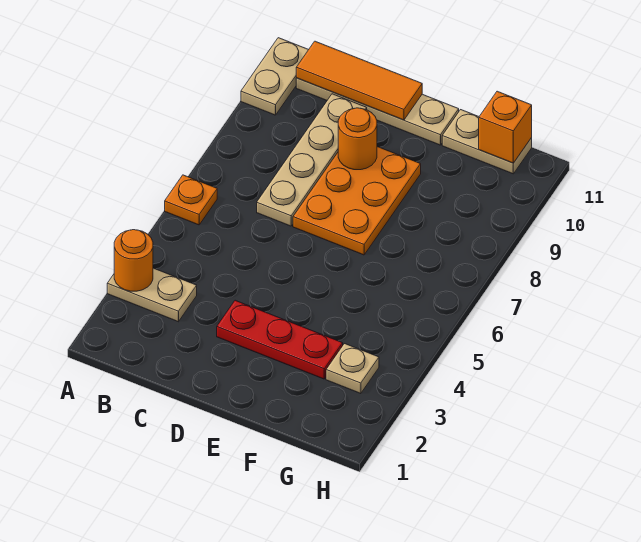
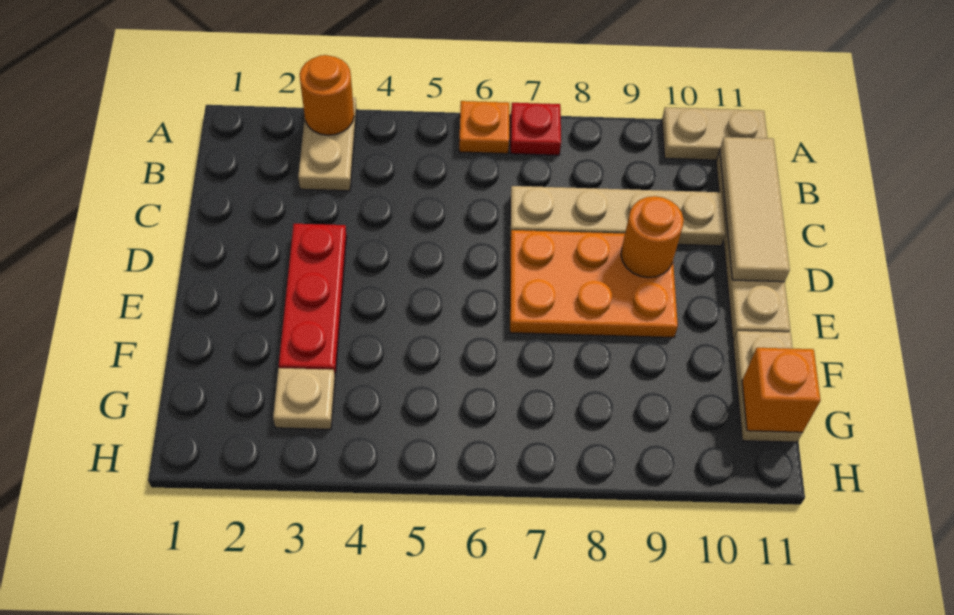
none -> red plate A7 level 1
orange tile B11:D11 level 2 -> tan tile B11:D11 level 2

